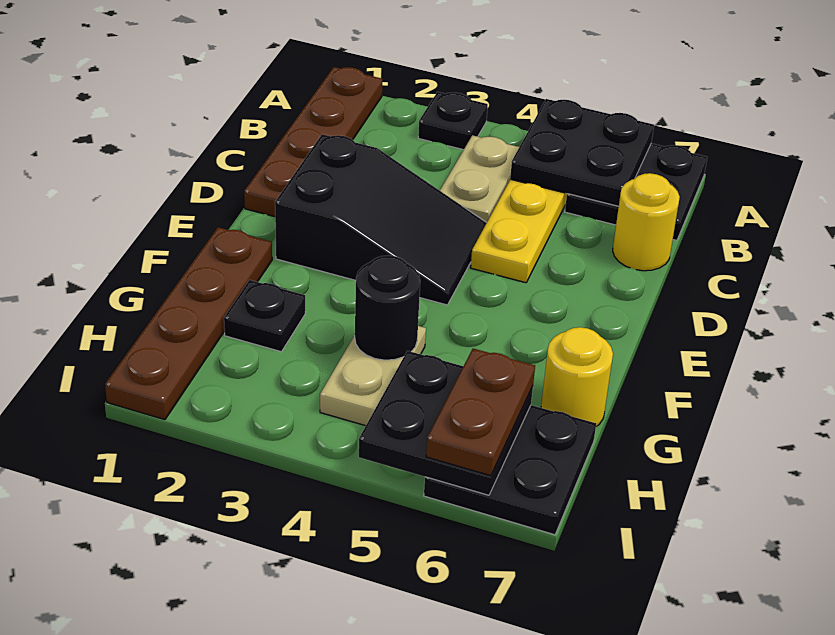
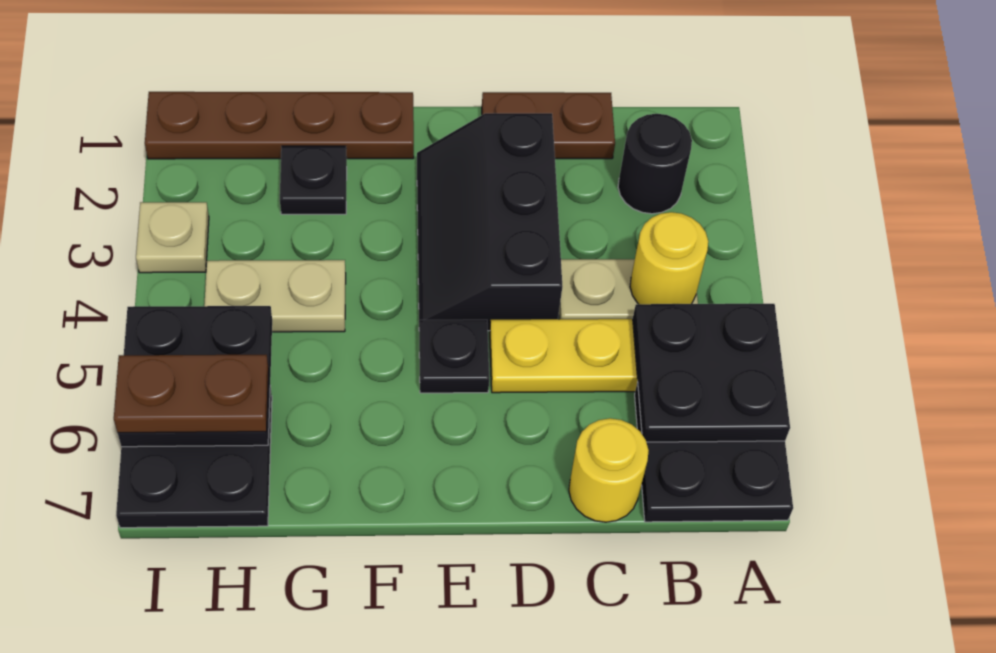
brown plate A1:D1 level 1 -> brown plate C1:D1 level 1
black plate A3 level 1 -> black plate E5 level 1
black slope D2:E4 level 1 top 2 -> black slope D2:E4 level 1 top D
black round brick G4 level 2 -> black round brick B2 level 1
yellow round brick G7 level 1 -> yellow round brick B4 level 2
none -> tan plate I3 level 1

